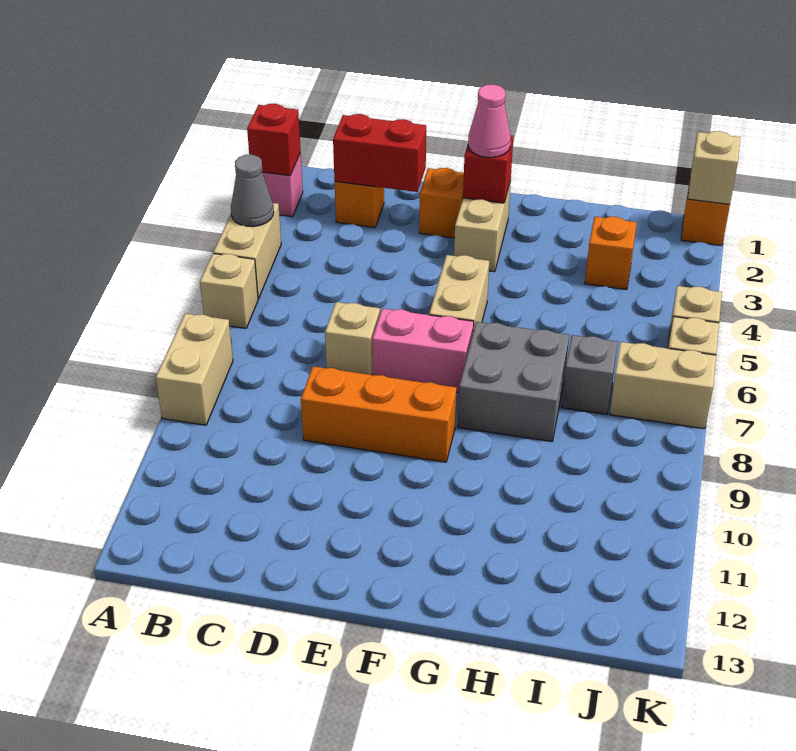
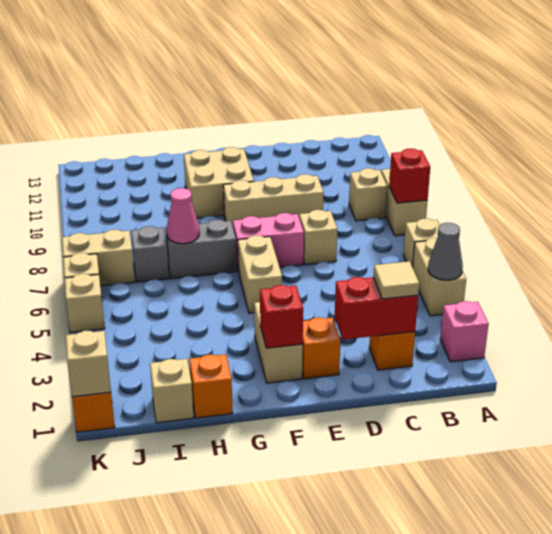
red brick A2 level 2 -> red brick A8 level 2
none -> tan brick B9 level 1
none -> tan tile C2 level 3
orange brick D9:F9 level 1 -> tan brick D9:F9 level 1
pink cone F2 level 3 -> pink cone H7 level 2
none -> tan brick F10:G11 level 1
grey brick G7:H8 level 1 -> grey brick G7:H7 level 1
none -> tan brick I1 level 1
orange brick I3 level 1 -> orange brick H1 level 1

